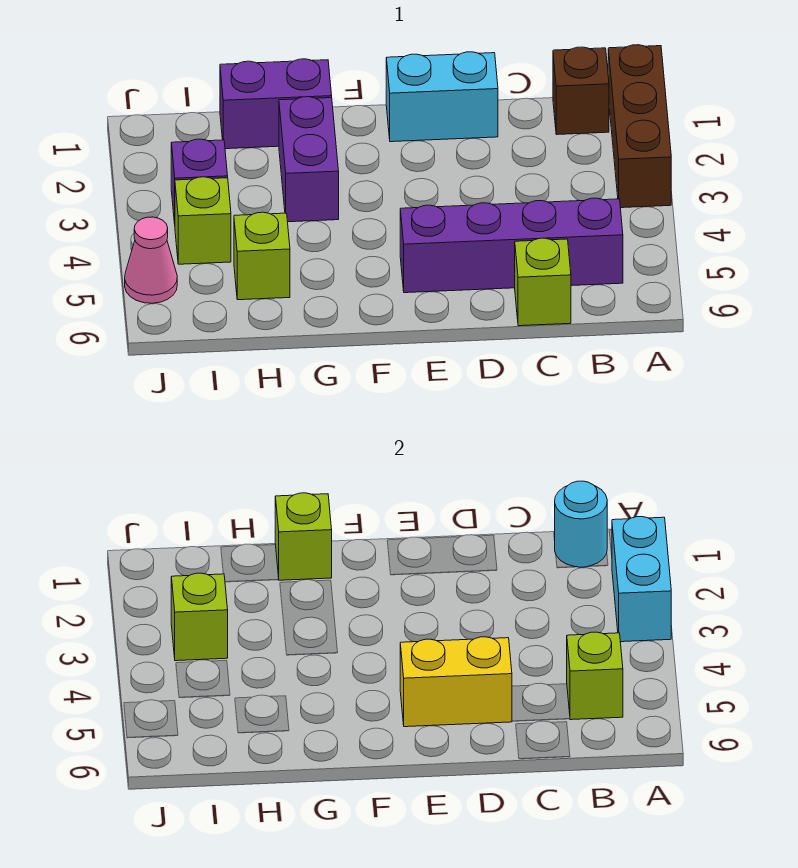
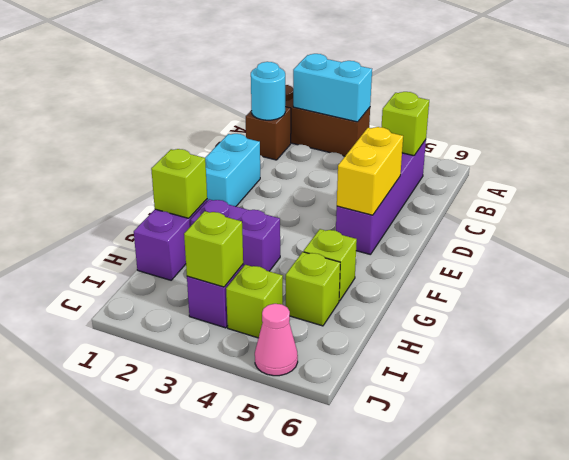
lime brick C6 level 1 -> lime brick G5 level 1

